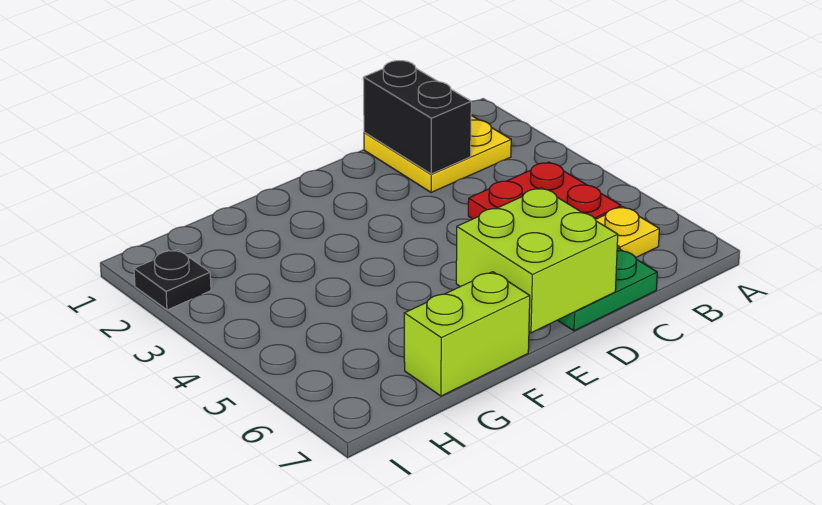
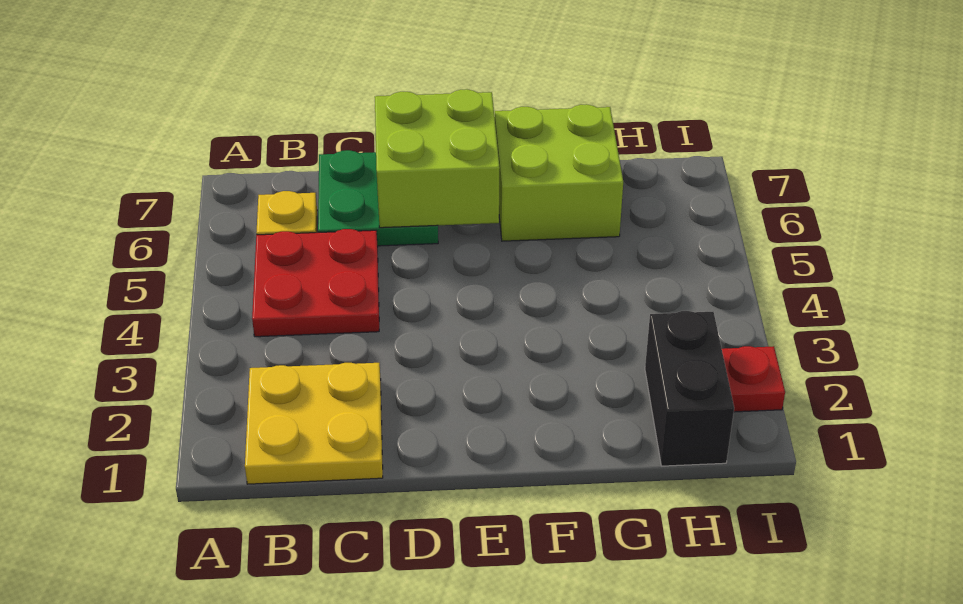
black brick C1:C2 level 2 -> black brick H1:H2 level 1
lime brick F7:G7 level 1 -> lime brick F6:G7 level 1
black plate I2 level 1 -> red plate I2 level 1

